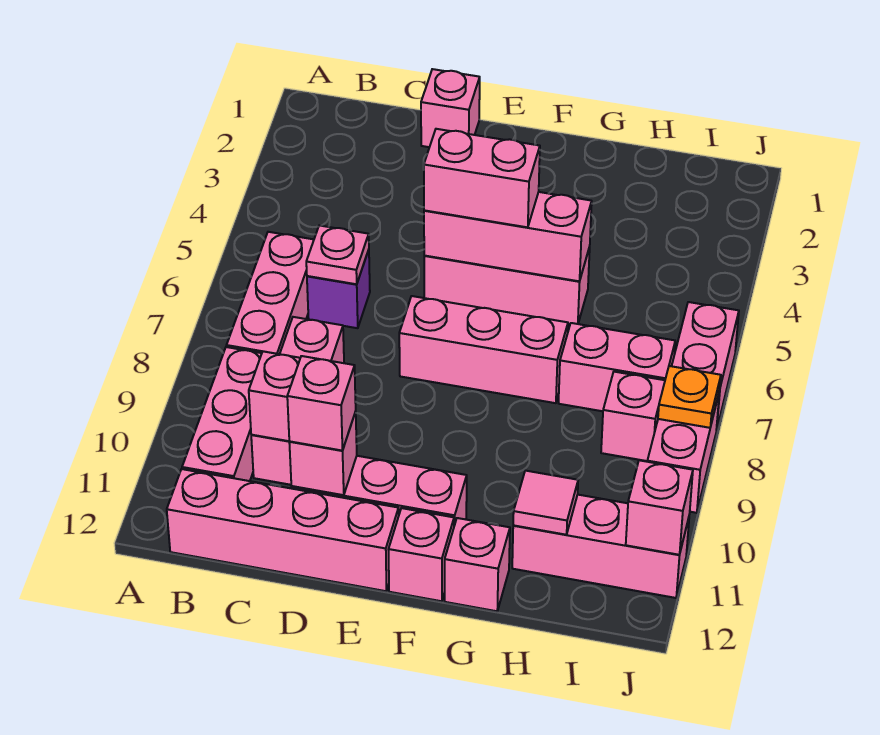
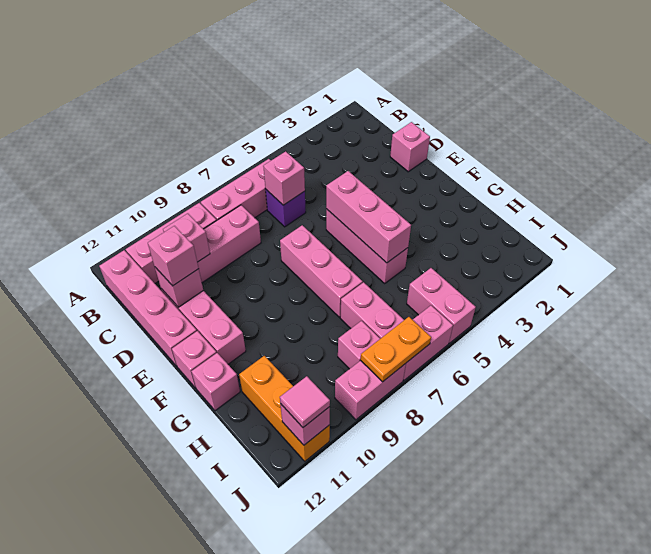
pink plate C6 level 2 -> pink brick C6 level 2
pink brick E5:F5 level 3 -> pink brick I5:J5 level 1
pink brick H11:J11 level 1 -> orange brick H11:J11 level 1
pink tile H11 level 2 -> pink tile J11 level 3
orange plate J8 level 2 -> orange plate J7:J8 level 2

